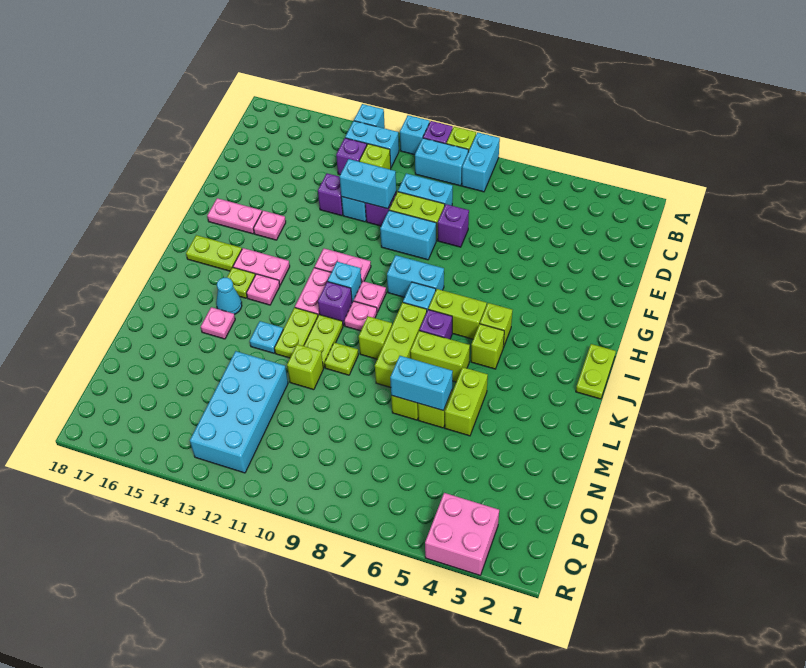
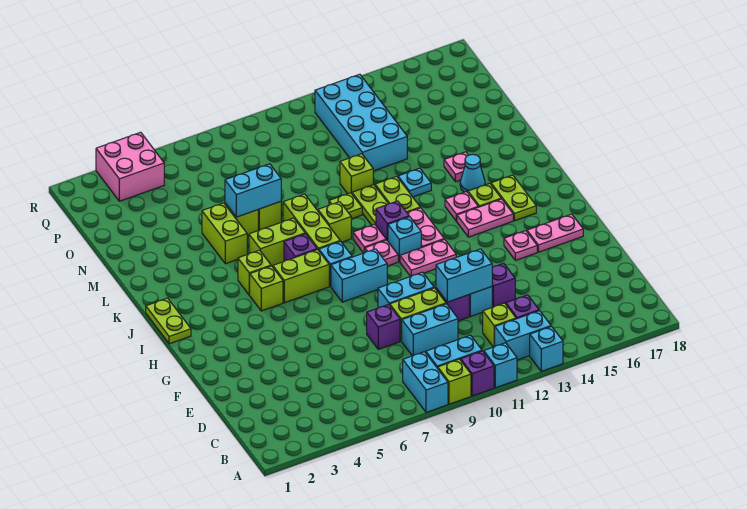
lime plate I16:I17 level 1 -> lime plate I16:J16 level 1

